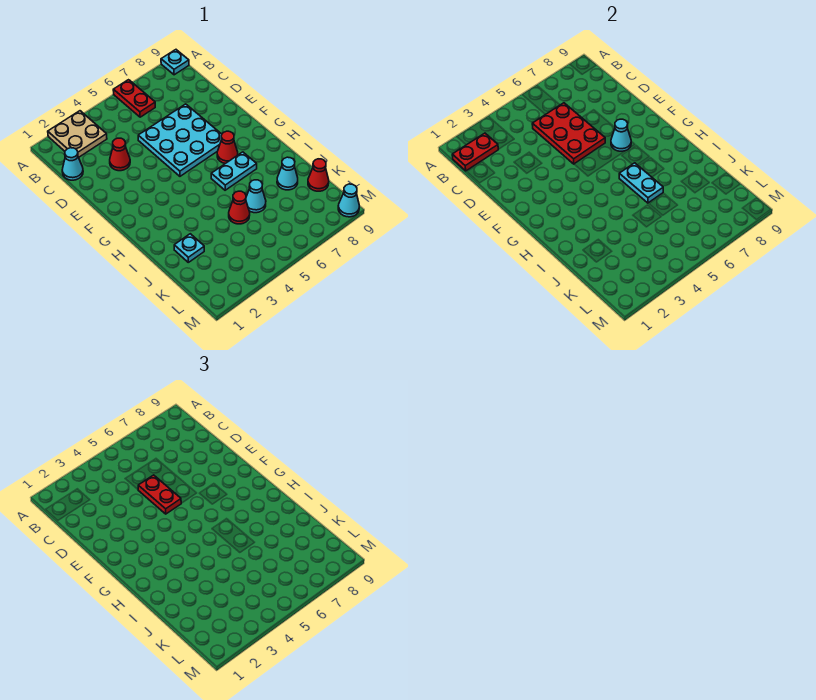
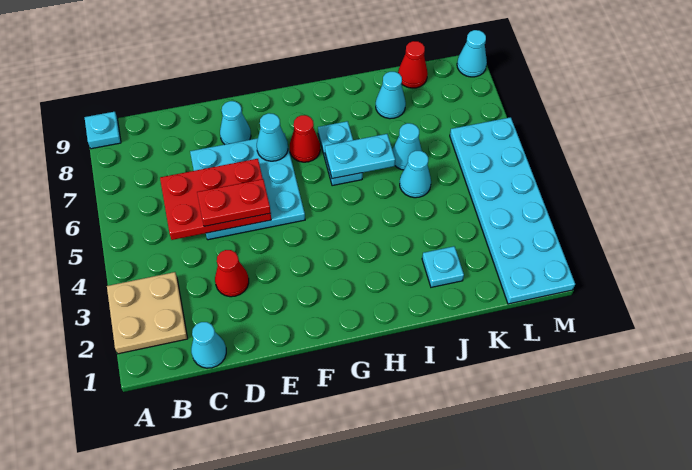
red plate A6:B6 level 1 -> none
red plate B1:B2 level 2 -> none
none -> cyan cone E8 level 1
red cone J5 level 1 -> cyan cone J5 level 1
none -> cyan plate L1:M6 level 1

